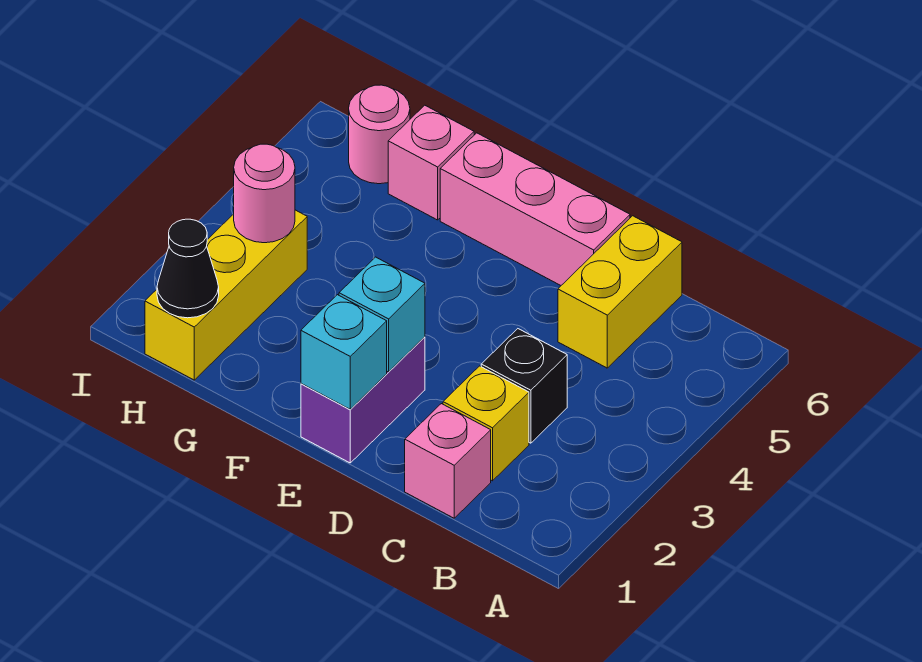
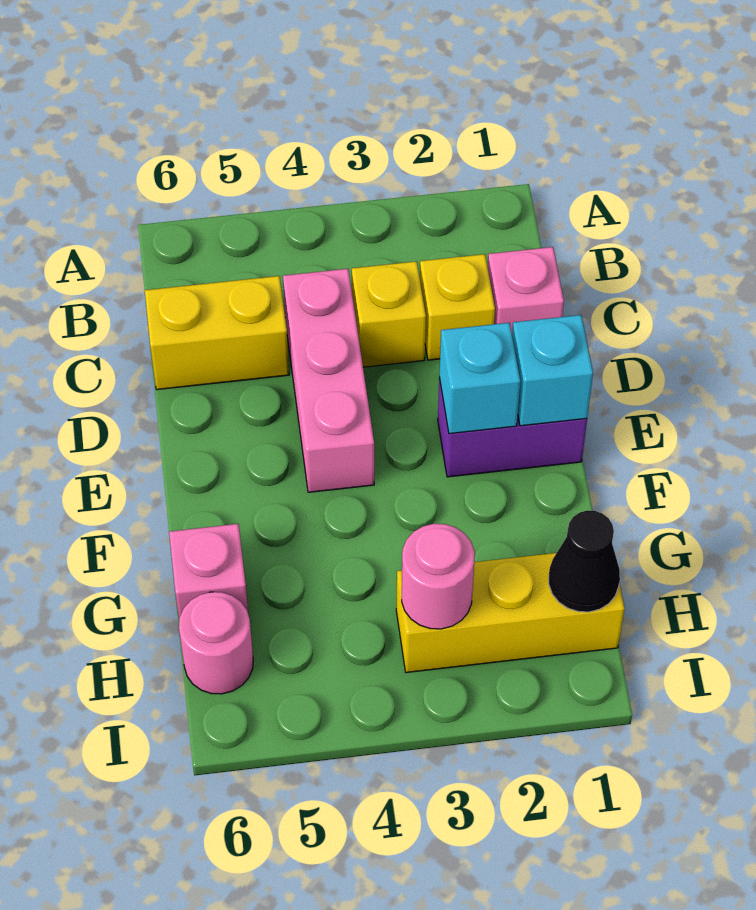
black brick C3 level 1 -> yellow brick C3 level 1
pink brick D6:F6 level 1 -> pink brick C4:E4 level 1

